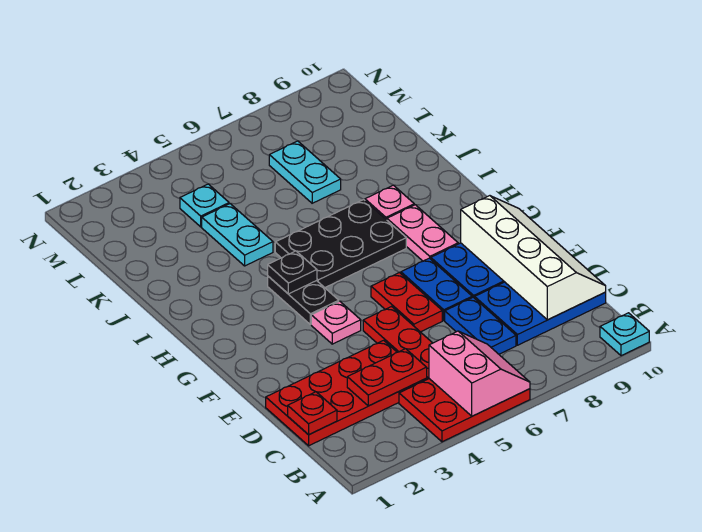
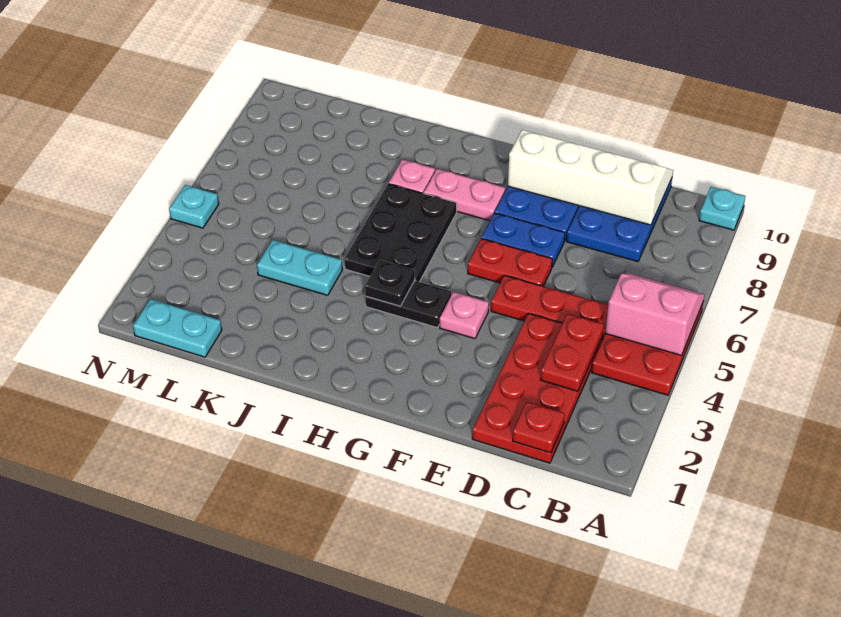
blue plate C7:D7 level 1 -> none
cyan plate K7:L7 level 1 -> cyan plate L1:M1 level 1
cyan plate L4 level 1 -> cyan plate N5 level 1

